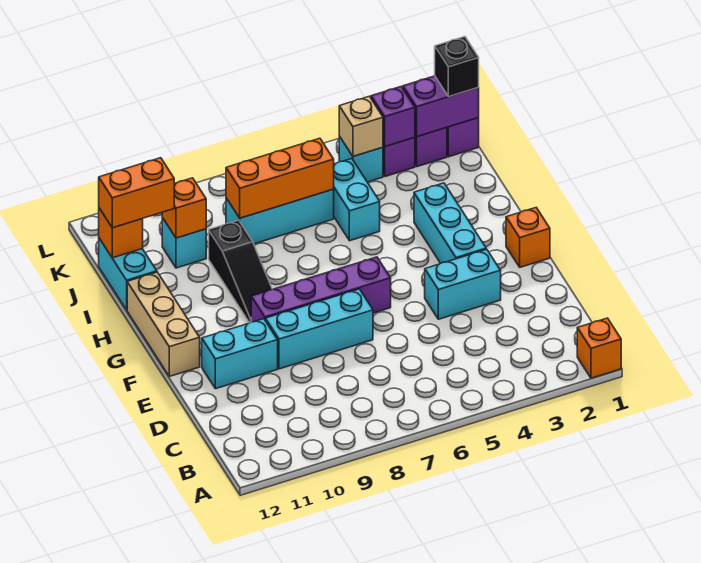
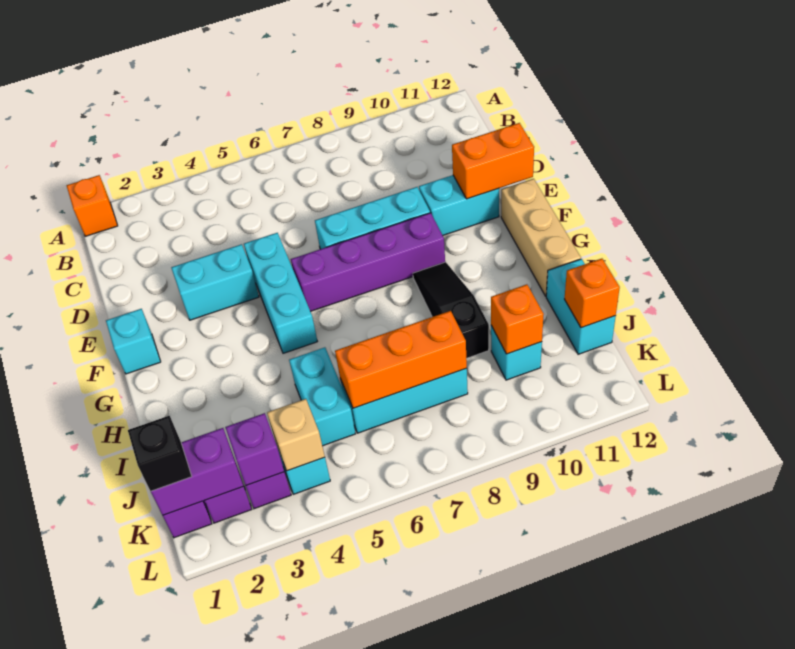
orange brick F1 level 1 -> cyan brick F1 level 1
cyan brick F3:H3 level 1 -> cyan brick E5:G5 level 1
orange brick J11:J12 level 3 -> orange brick E11:E12 level 2

